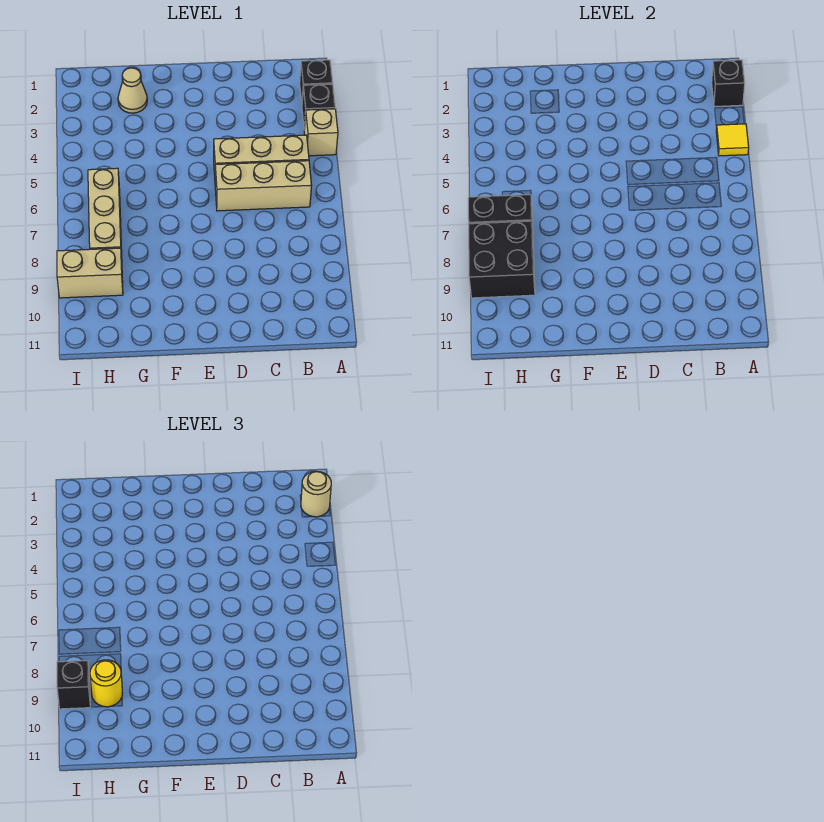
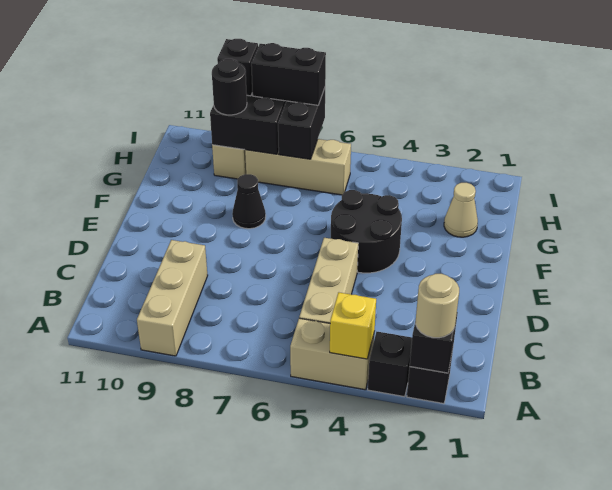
tan brick A4 level 1 -> tan brick A4:A5 level 1
yellow tile A4 level 2 -> yellow brick A4 level 2
tan brick B6:D6 level 1 -> tan brick A9:C9 level 1
none -> black round brick E4:F5 level 1
none -> black cone F8 level 1
yellow round brick H9 level 3 -> black round brick H9 level 3
none -> black brick I7:I8 level 3

